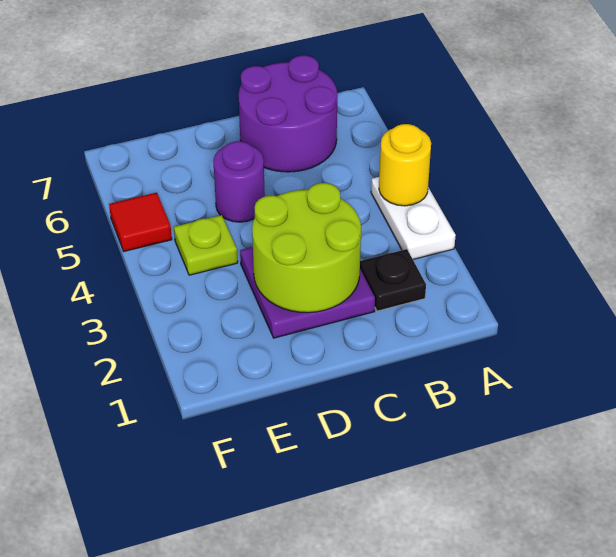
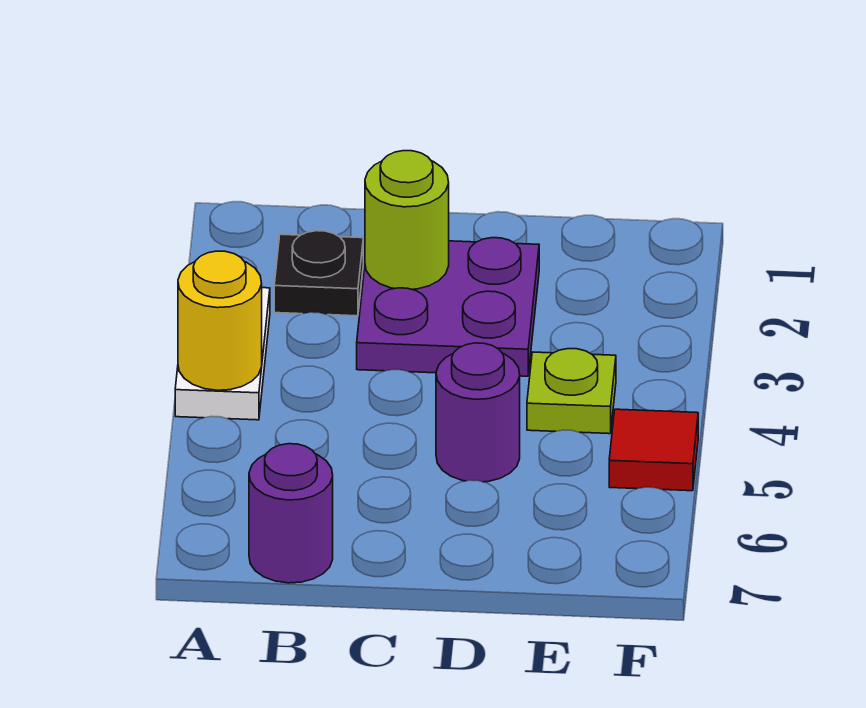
purple round brick B6:C7 level 1 -> purple round brick B7 level 1
lime round brick C2:D3 level 2 -> lime round brick C2 level 2

